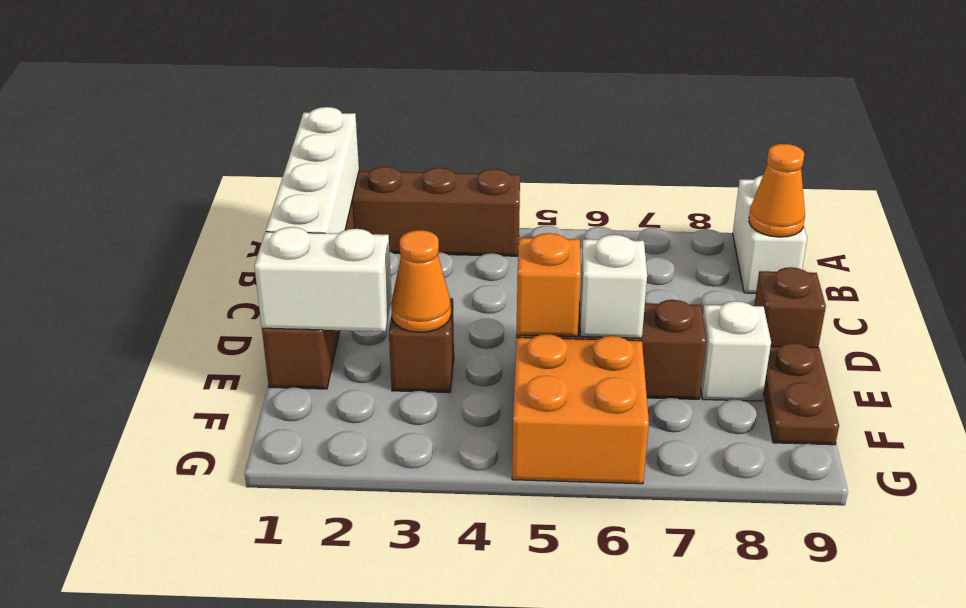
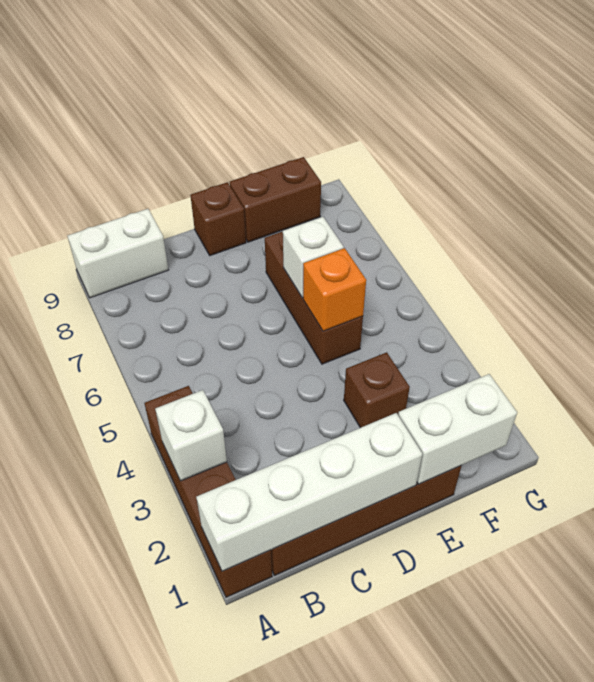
orange cone B9 level 2 -> none
white brick E1:E2 level 2 -> white brick E1:F1 level 2
orange cone E3 level 2 -> none
white brick E8 level 1 -> white brick A3 level 2
brown plate E9:F9 level 1 -> brown brick E9:F9 level 1
orange brick F5:G6 level 1 -> none

